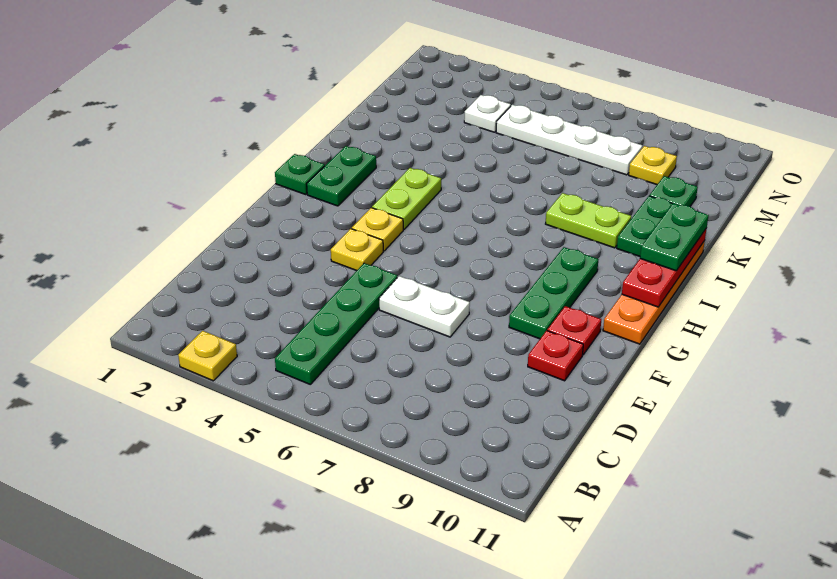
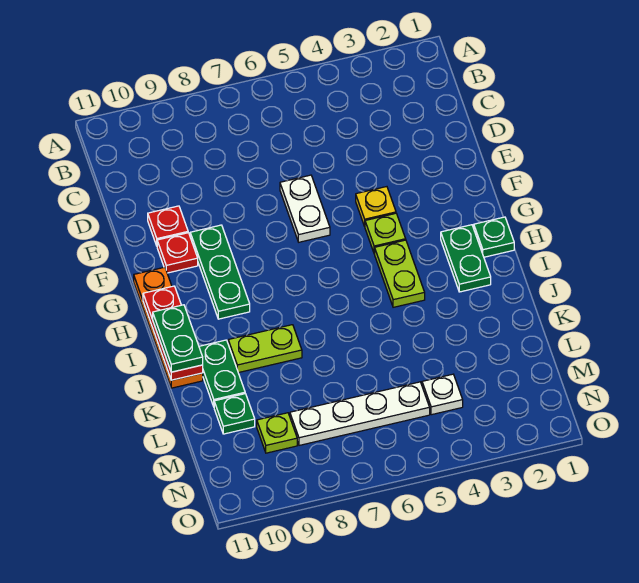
yellow plate A3 level 1 -> none
green plate B5:E5 level 1 -> none
white plate E6:E7 level 1 -> white plate E6:F6 level 1
yellow plate G4 level 1 -> lime plate G4 level 1
yellow plate M9 level 1 -> lime plate M9 level 1

